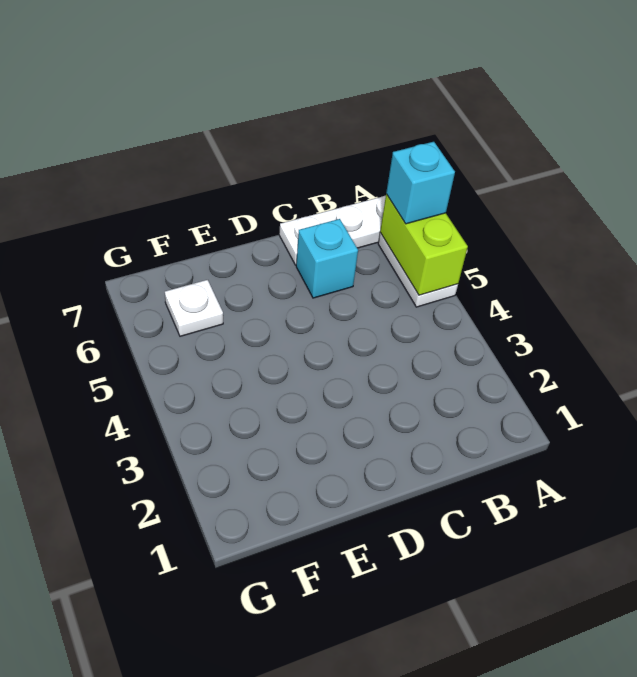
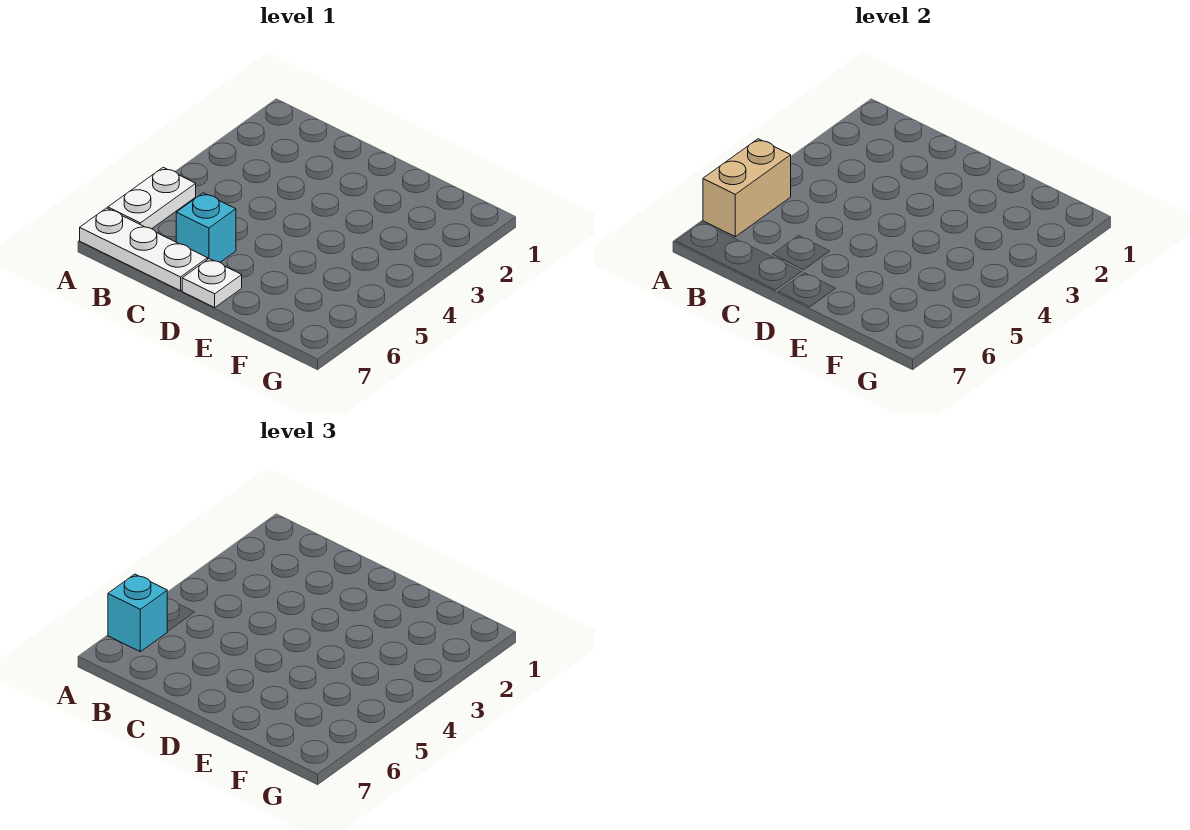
lime brick A5:A6 level 2 -> tan brick A5:A6 level 2
white plate F6 level 1 -> white plate D7 level 1

